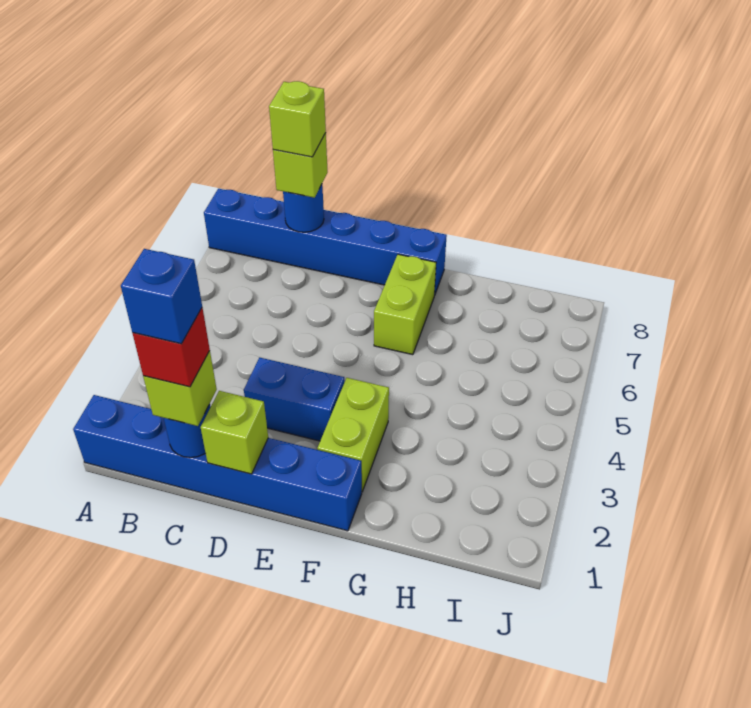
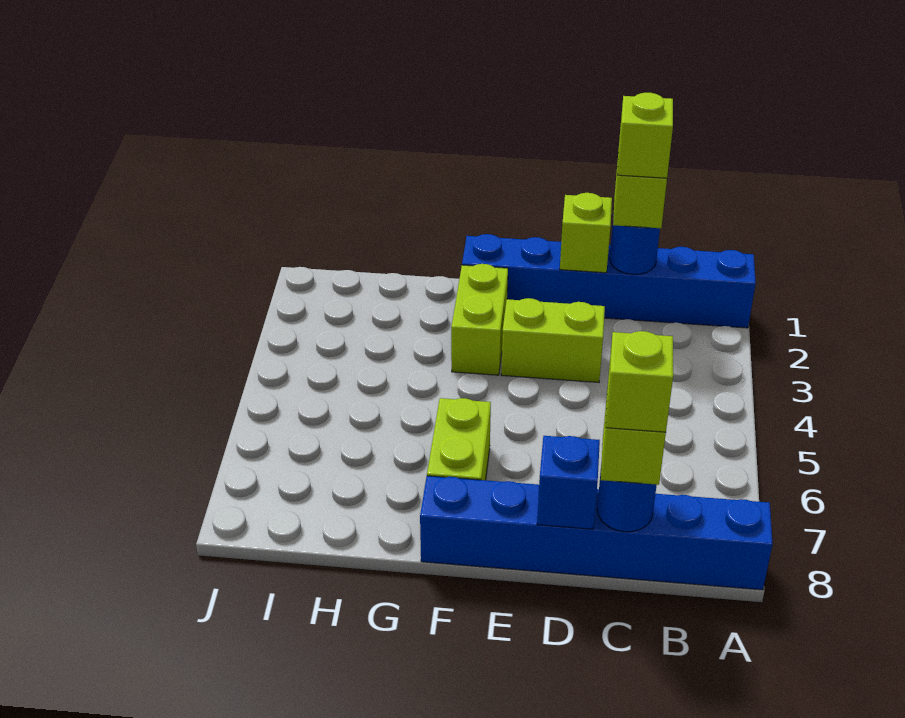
red brick C1 level 4 -> lime brick C1 level 4
blue brick C1 level 5 -> blue brick D8 level 2
blue brick D3:E3 level 1 -> lime brick D3:E3 level 1

